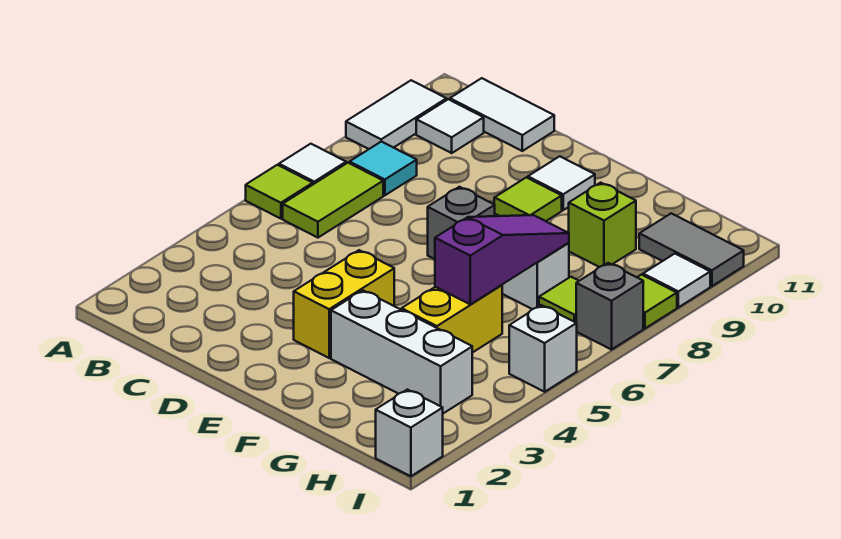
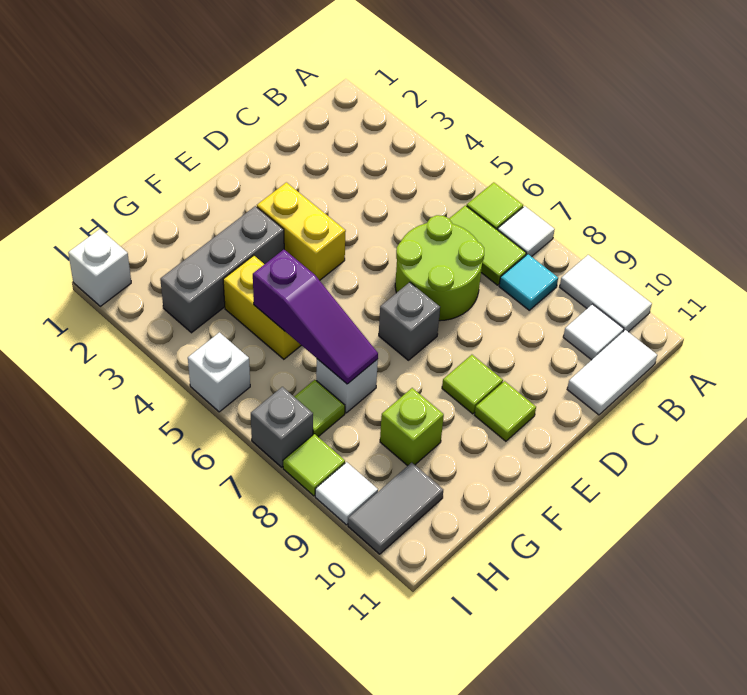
none -> lime round brick C6:D7 level 1
white tile E10 level 1 -> lime tile E10 level 1
white brick F3:H3 level 1 -> grey brick F3:H3 level 1

